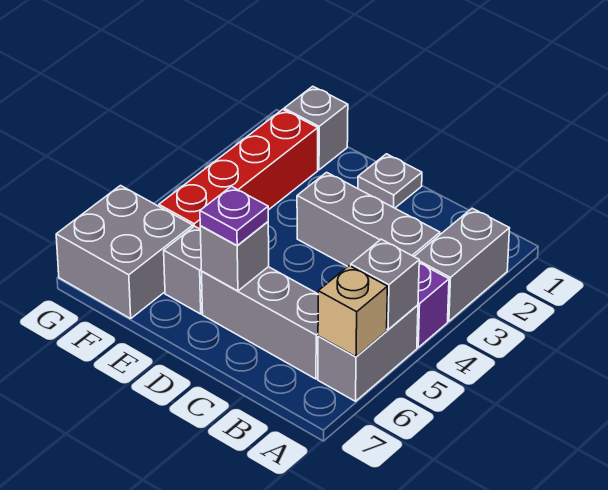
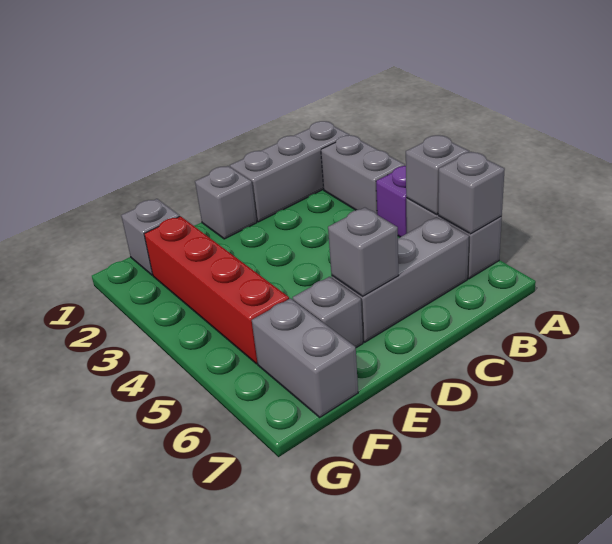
tan brick A6 level 2 -> grey brick A6 level 2
grey brick B3:D3 level 1 -> grey brick A1:C1 level 1
grey plate D1 level 1 -> grey brick D1 level 1
purple plate D6 level 3 -> none
grey brick F6:G7 level 1 -> grey brick F6:F7 level 1

